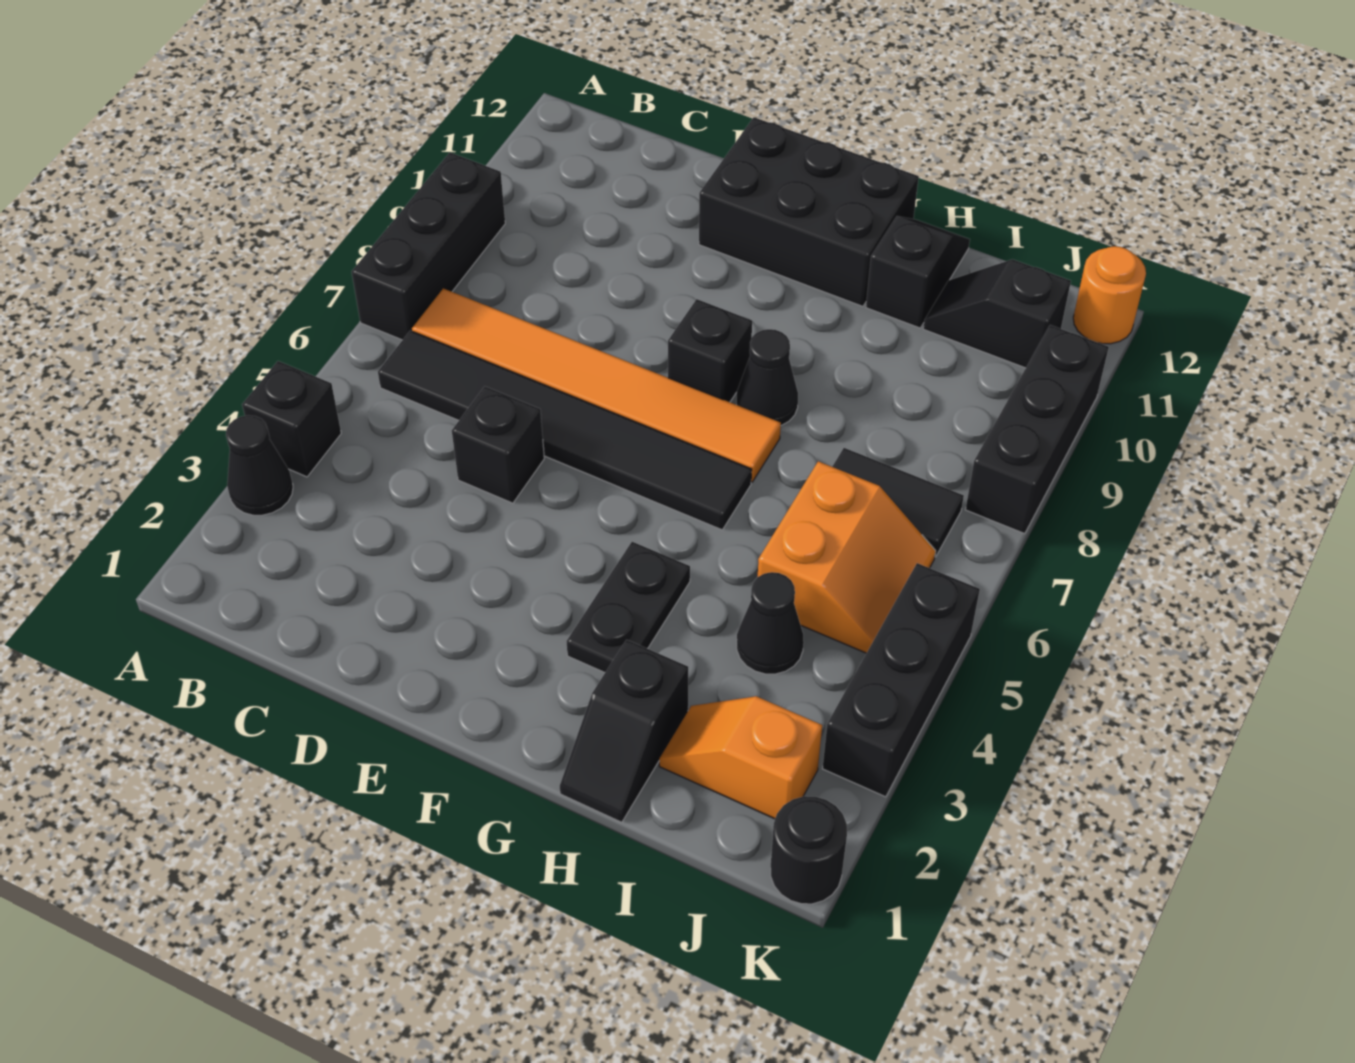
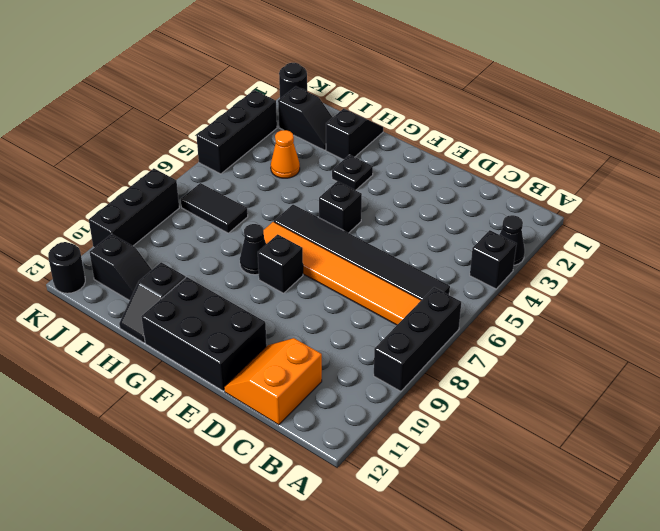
black brick D5 level 1 -> black brick F5 level 1
black plate G3:G4 level 1 -> black plate G3 level 1
orange slope I2:J2 level 1 top J -> black slope I2:J2 level 1 top J
black cone I4 level 1 -> orange cone I4 level 1
orange slope I5:J6 level 1 top I -> orange slope C11:D12 level 1 top C
orange round brick K12 level 1 -> black round brick K12 level 1

